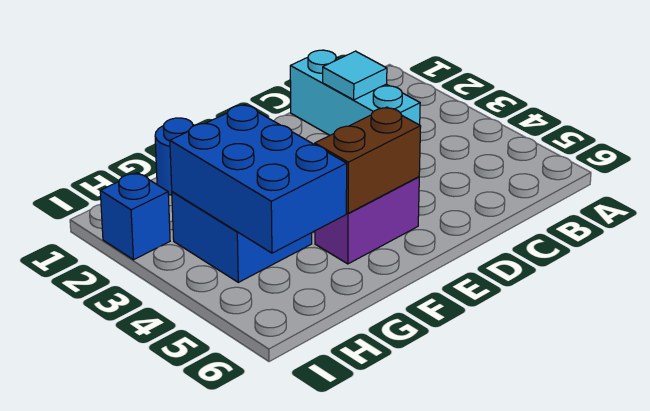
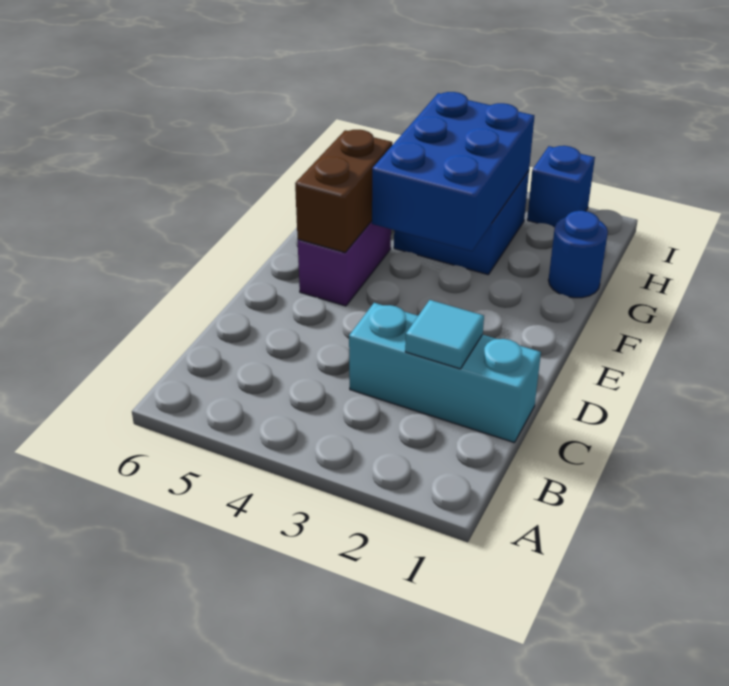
blue brick G3:H5 level 2 -> blue brick F3:H4 level 2

